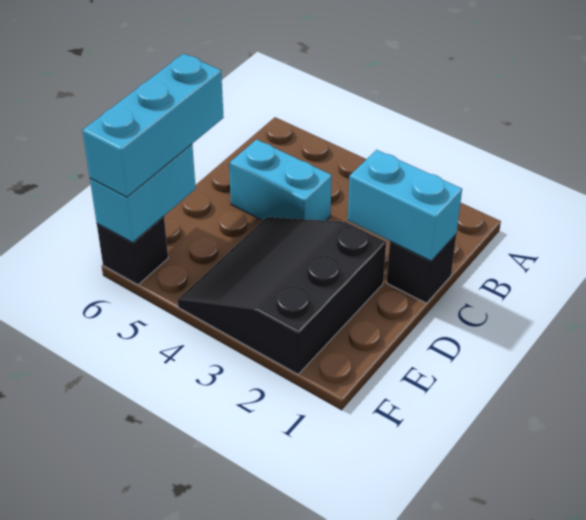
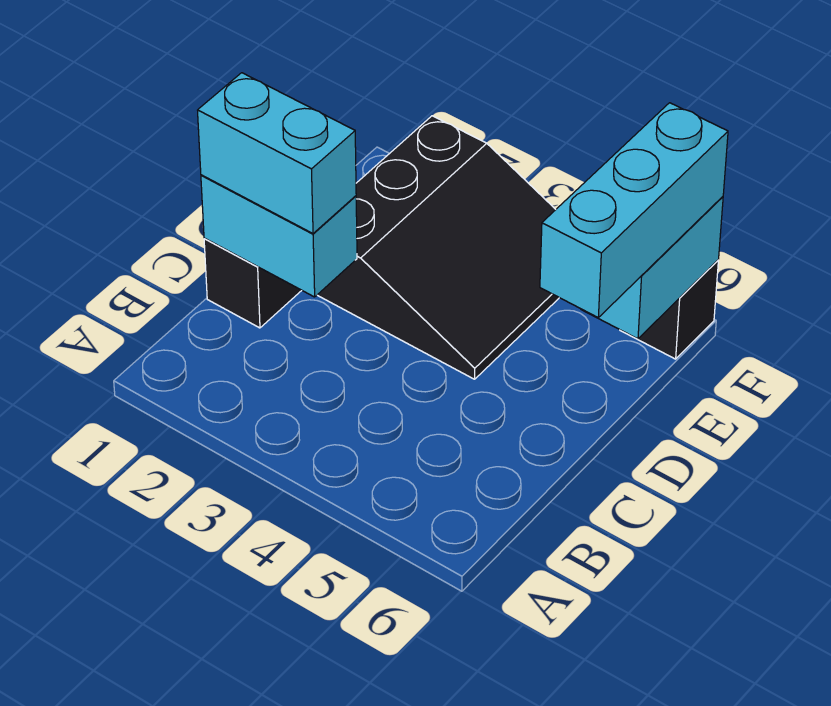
cyan brick C4:C5 level 1 -> cyan brick C1:C2 level 3

